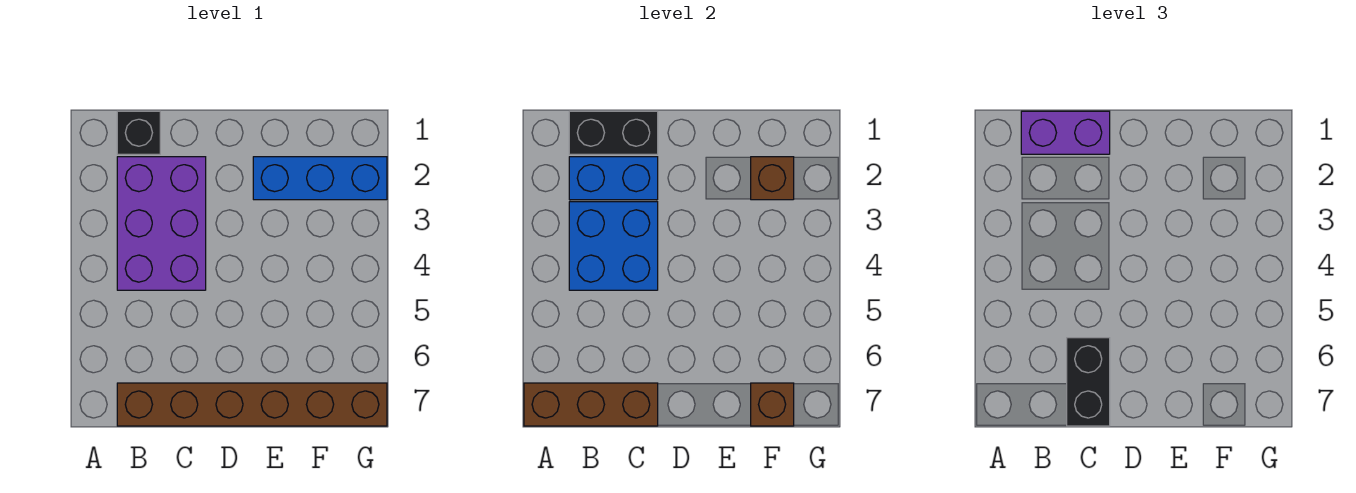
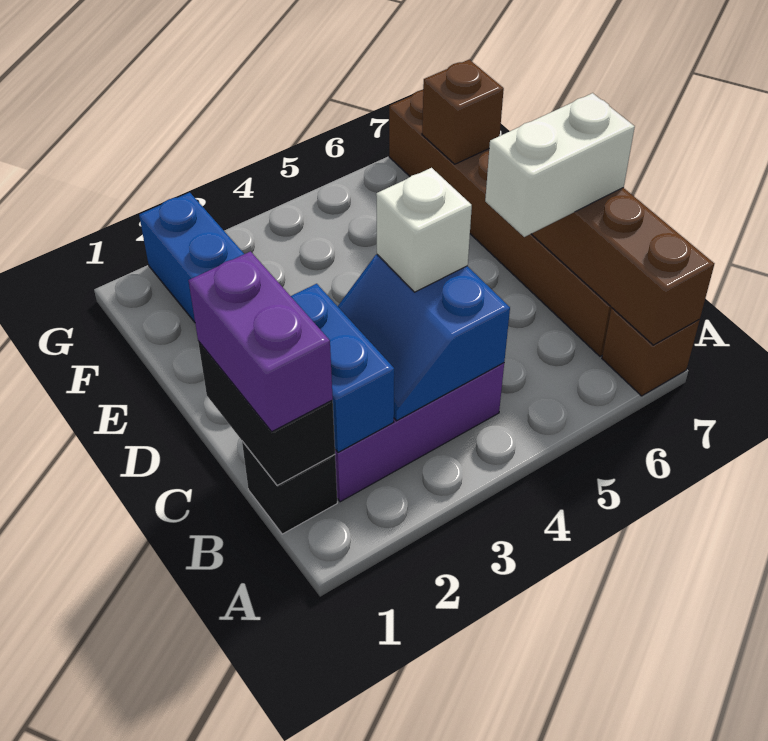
blue brick B3:C4 level 2 -> blue slope B3:C4 level 2 top 4
none -> white brick C4 level 3
black brick C6:C7 level 3 -> white brick C6:C7 level 3
brown brick F2 level 2 -> brown brick A7 level 1

